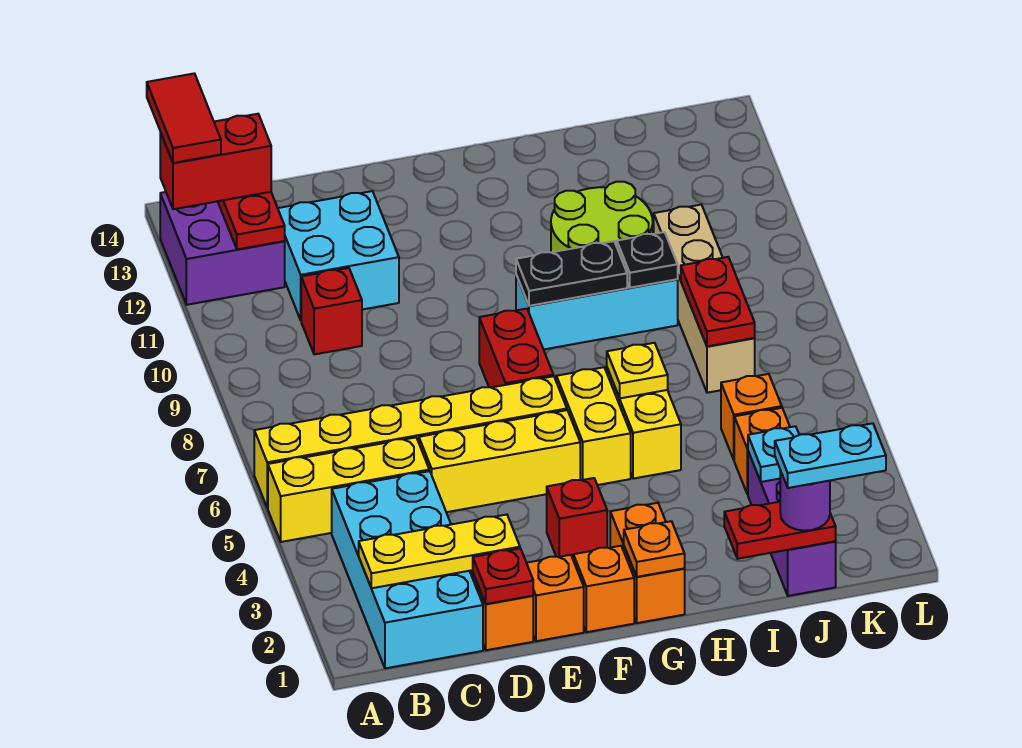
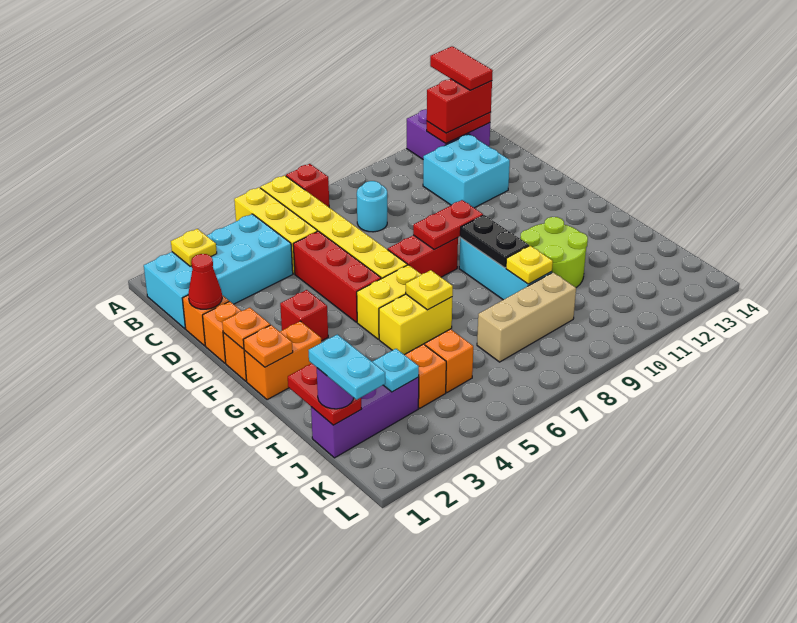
red brick A13:B13 level 3 -> red brick B12:B13 level 3
red tile A13:A14 level 4 -> red tile A13:B13 level 4
yellow plate B2:D2 level 2 -> yellow plate B2 level 2
none -> cyan round brick C8 level 1
red brick C10 level 1 -> red brick A7 level 1
red plate D1 level 2 -> red cone D1 level 2
yellow brick D5:F5 level 1 -> red brick D5:F5 level 1
none -> orange plate F1 level 2
black plate I9 level 2 -> yellow plate I9 level 2
tan brick J7:J10 level 1 -> tan brick J7:J9 level 1
red plate J7:J8 level 2 -> red plate F8:F9 level 2

